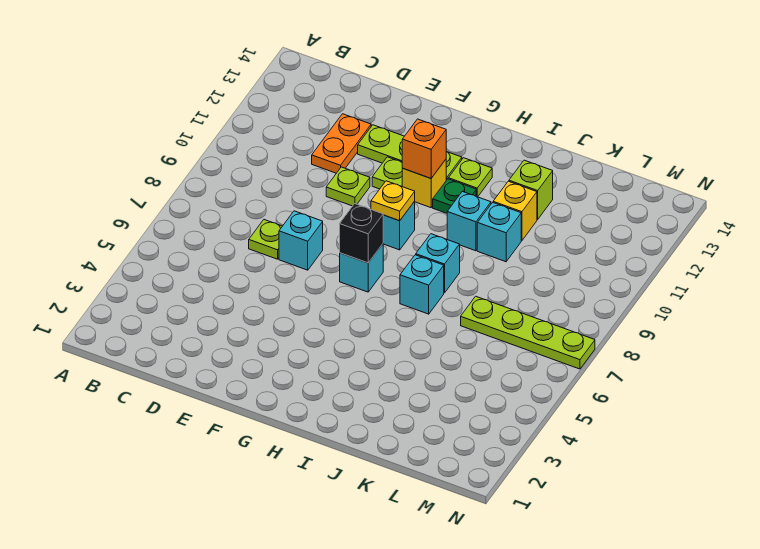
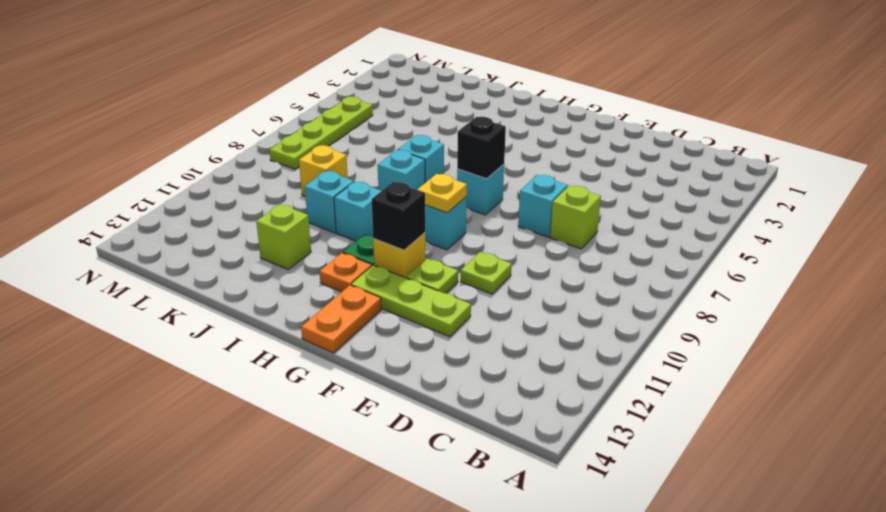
lime plate D7 level 1 -> lime brick D7 level 1
orange plate D11:D12 level 1 -> orange plate G13:G14 level 1
orange brick G11 level 2 -> black brick G11 level 2
lime plate H12 level 1 -> orange plate H12 level 1
yellow brick J11 level 1 -> yellow brick K9 level 1
lime plate K7:N7 level 1 -> lime plate M5:M8 level 1

